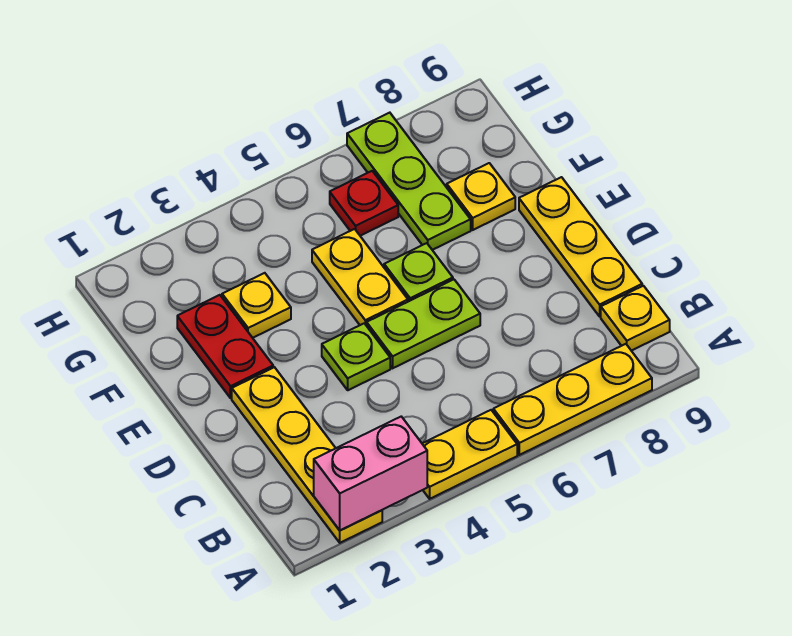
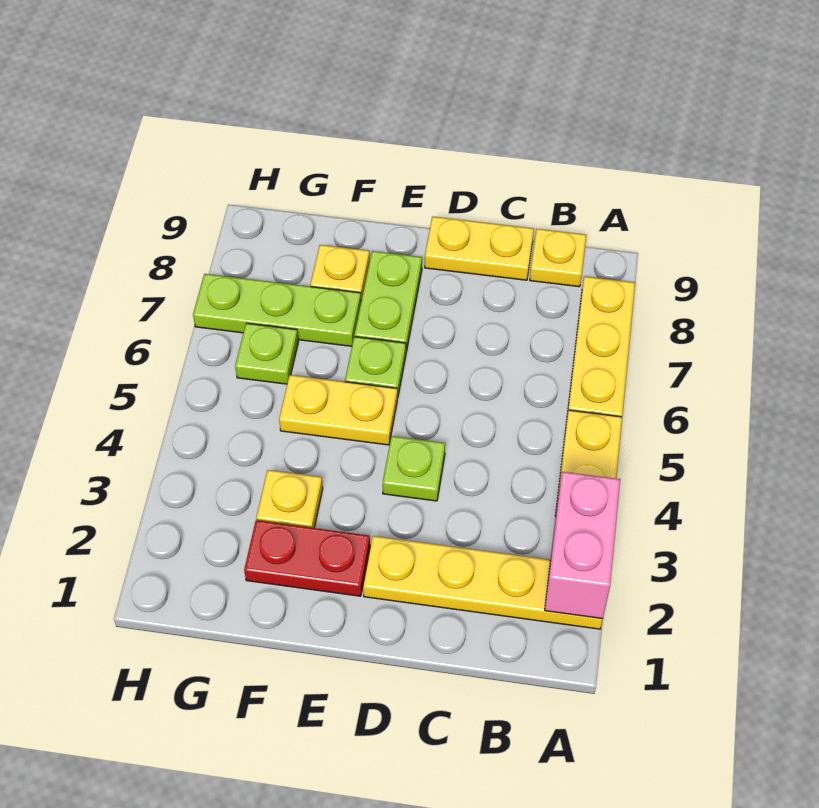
yellow plate C9:E9 level 1 -> yellow plate C9:D9 level 1
lime plate D5:D6 level 1 -> lime plate E7:E8 level 1
red plate G6 level 1 -> lime plate G6 level 1

